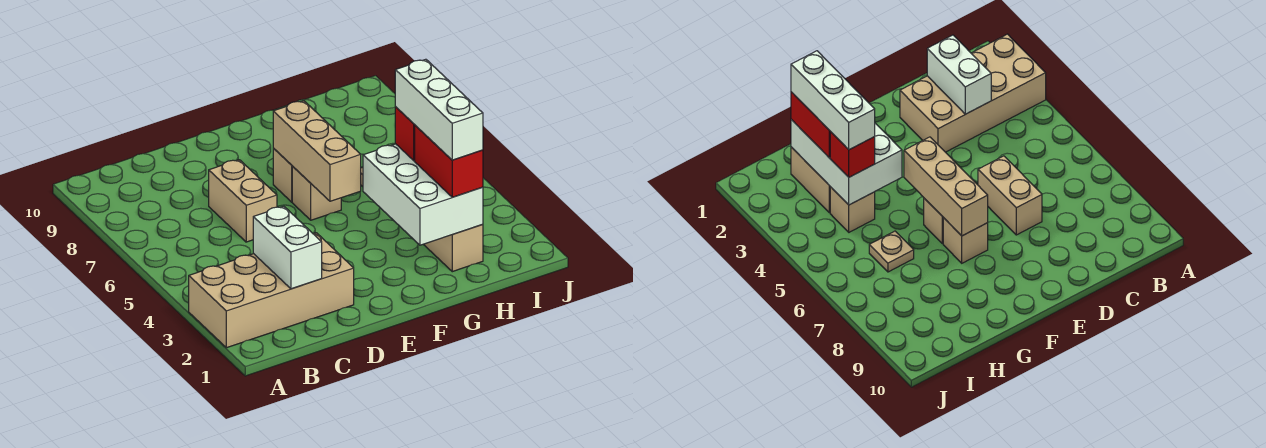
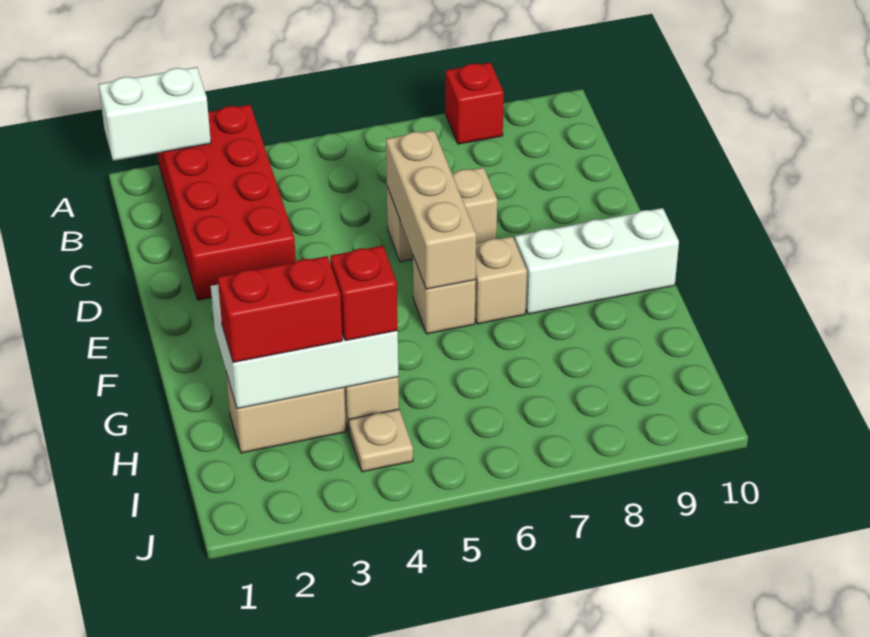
tan brick A2:D3 level 1 -> red brick A2:D3 level 1
none -> red brick A8 level 1
white brick C2:C3 level 2 -> white brick A1:A2 level 2
tan brick F5:F7 level 2 -> tan brick D6:F6 level 2
white brick H2:H4 level 4 -> white brick F8:F10 level 1
tan plate H6 level 1 -> tan plate I4 level 1

